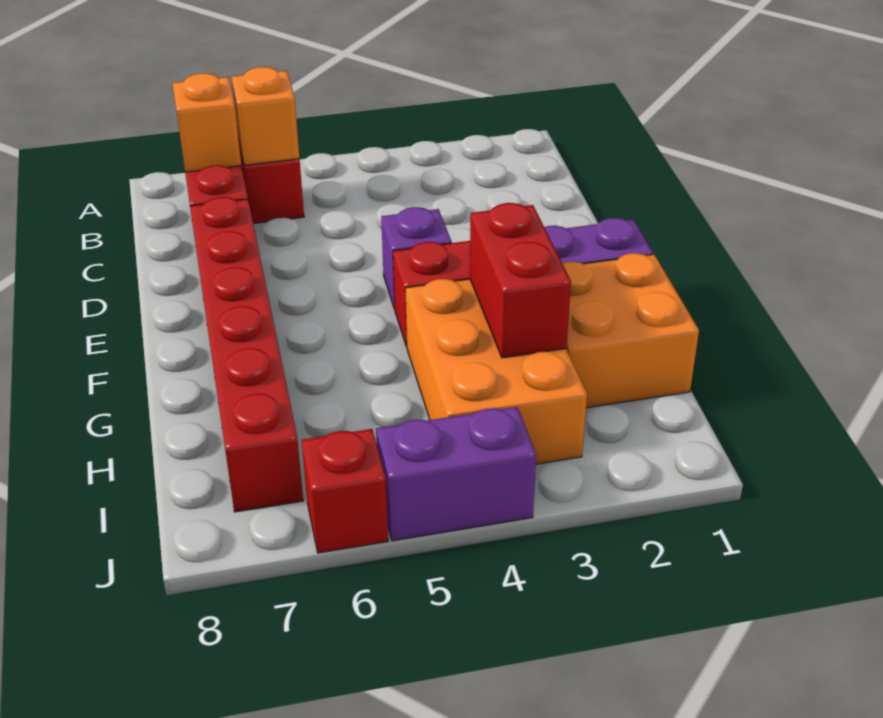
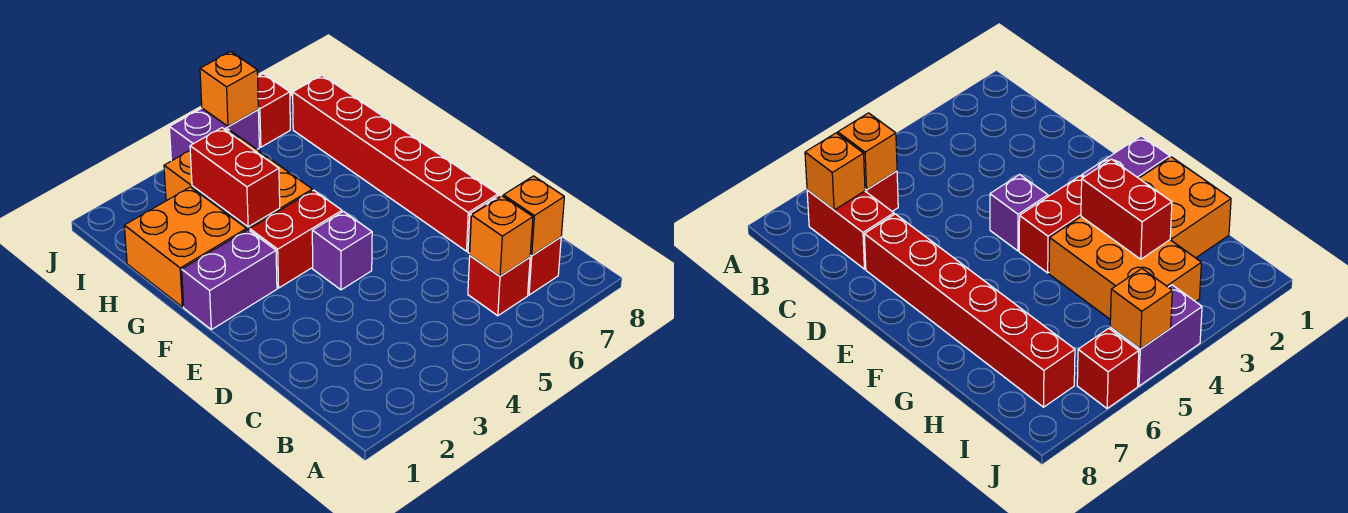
none -> orange brick J5 level 2

